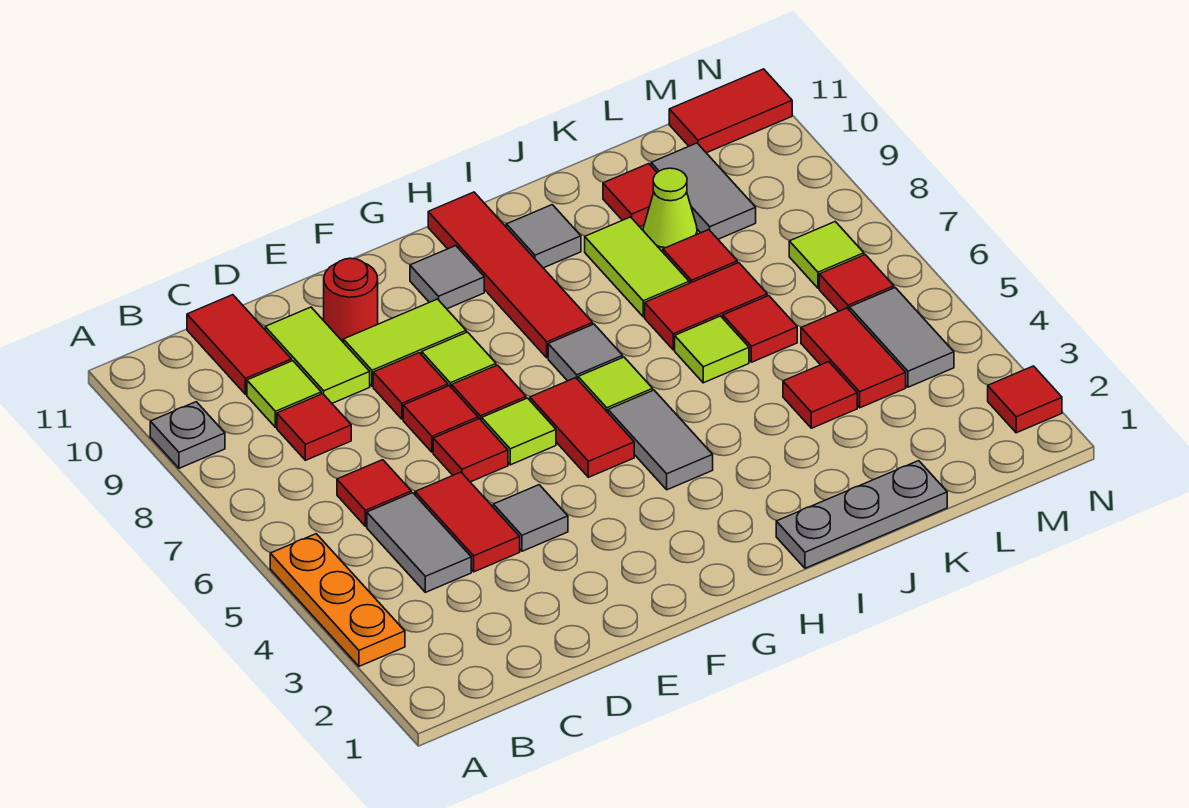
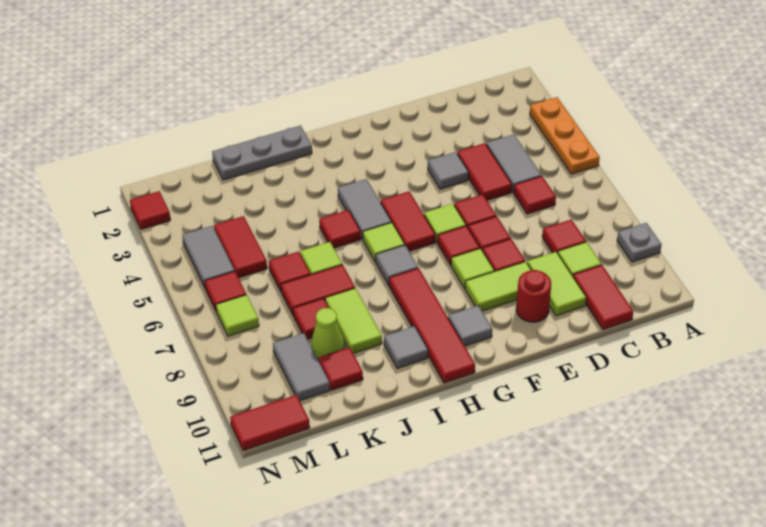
red tile K4 level 1 -> red tile I5 level 1

